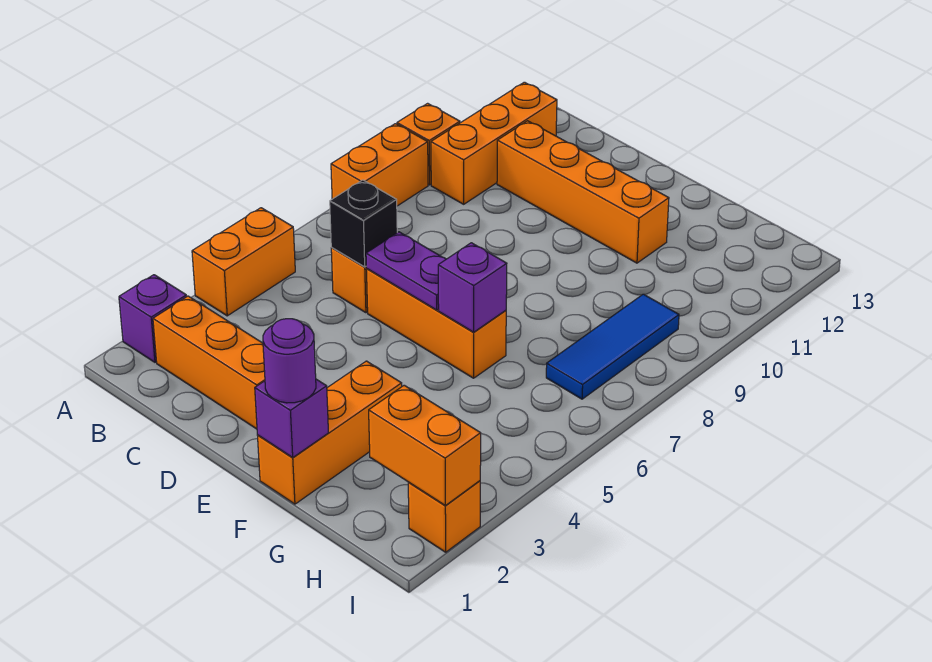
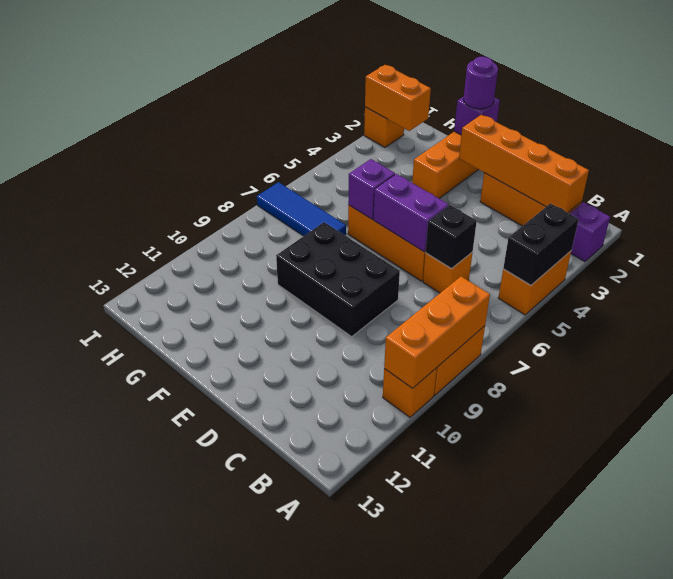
none -> black brick A4:A5 level 2
orange brick B10:B12 level 1 -> orange brick A8:A10 level 2
orange brick C11:F11 level 1 -> orange brick B2:E2 level 2
purple plate D6:E6 level 2 -> purple brick D6:E6 level 2
none -> black brick D8:F9 level 1
blue tile H7:H9 level 1 -> blue tile G7:I7 level 1

